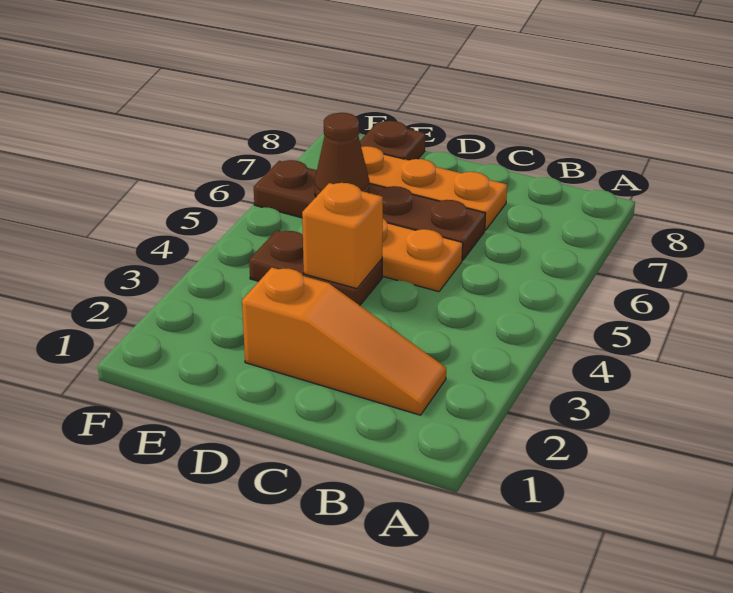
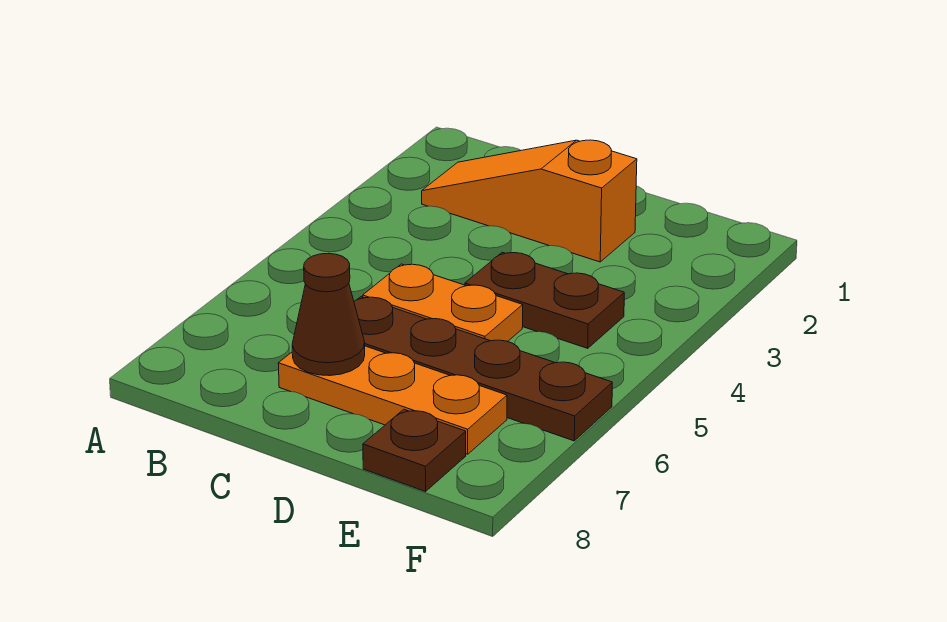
orange brick D4 level 2 -> none
brown cone E6 level 2 -> brown cone C7 level 2

